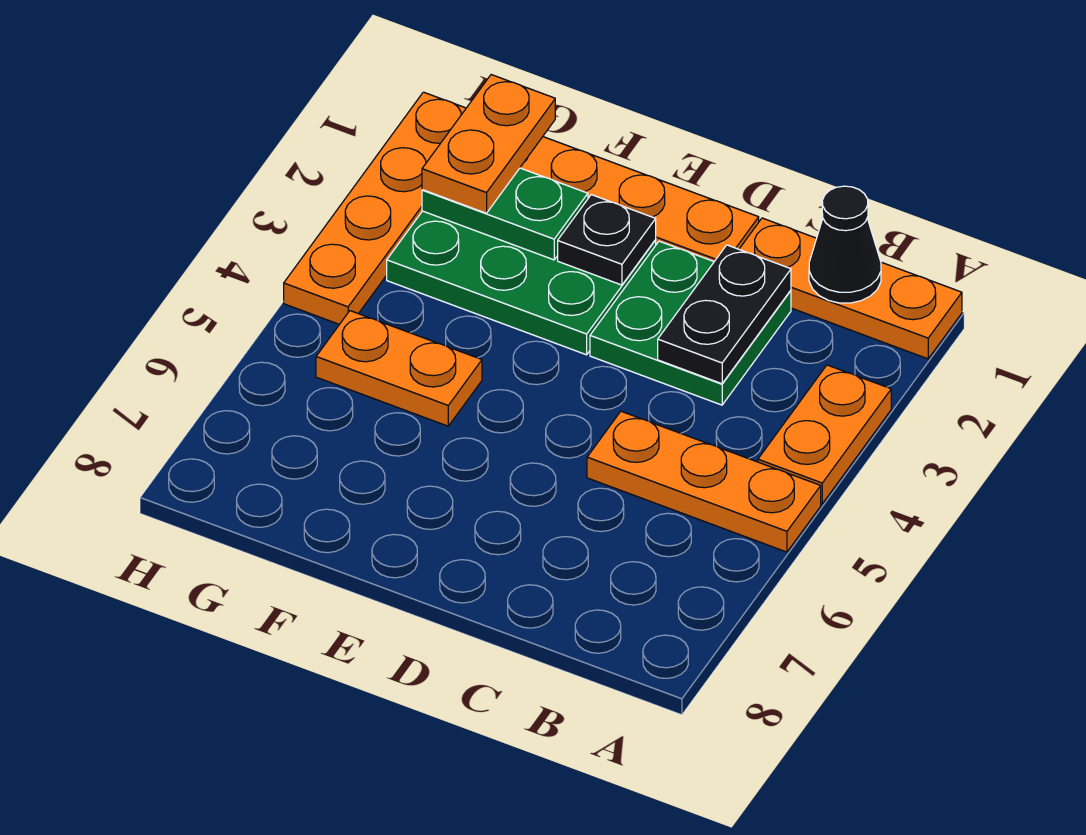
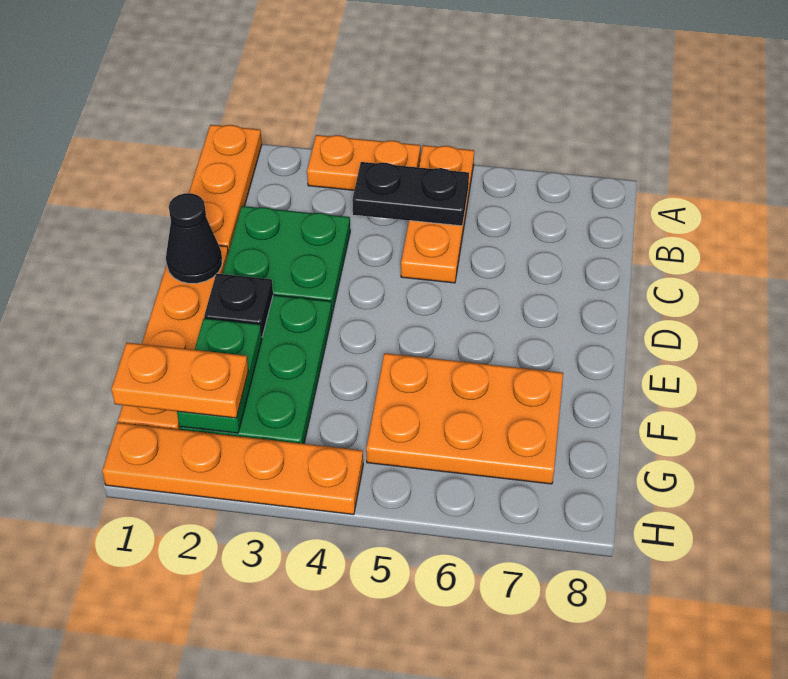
black cone B1 level 2 -> black cone D1 level 2
black plate C2:C3 level 2 -> black plate B4:B5 level 2
orange plate F5:G5 level 1 -> orange plate F5:G7 level 1

